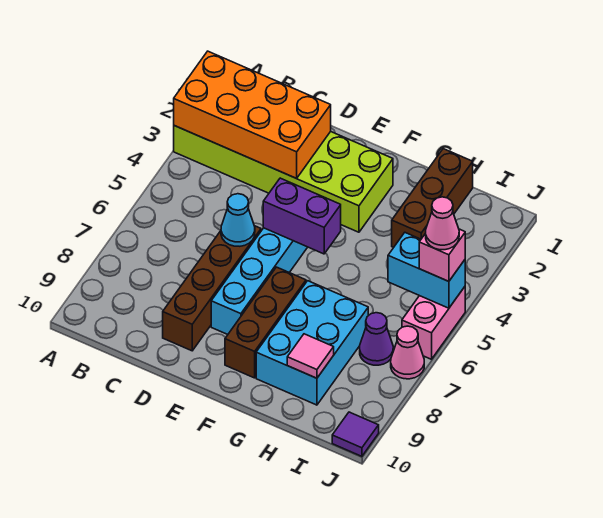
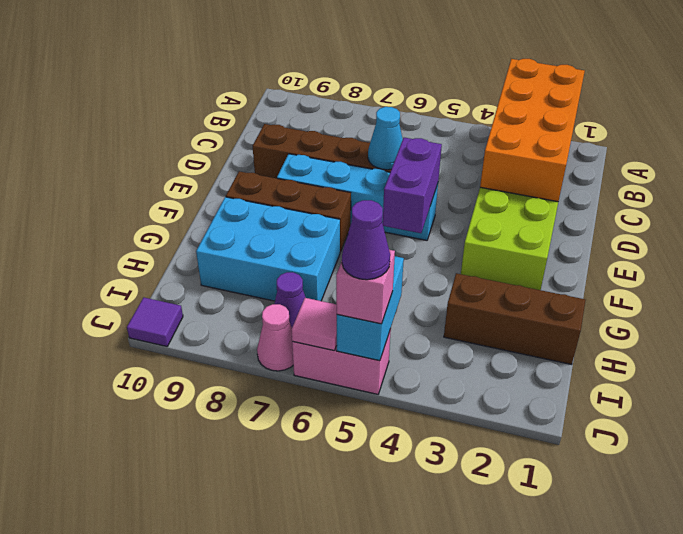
pink tile H9 level 2 -> pink tile J6 level 2
pink cone J5 level 4 -> purple cone J5 level 4

